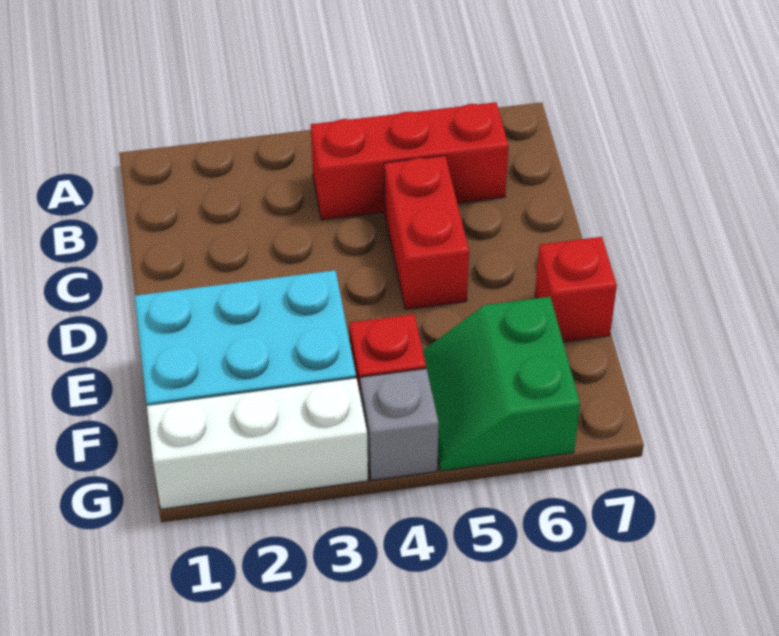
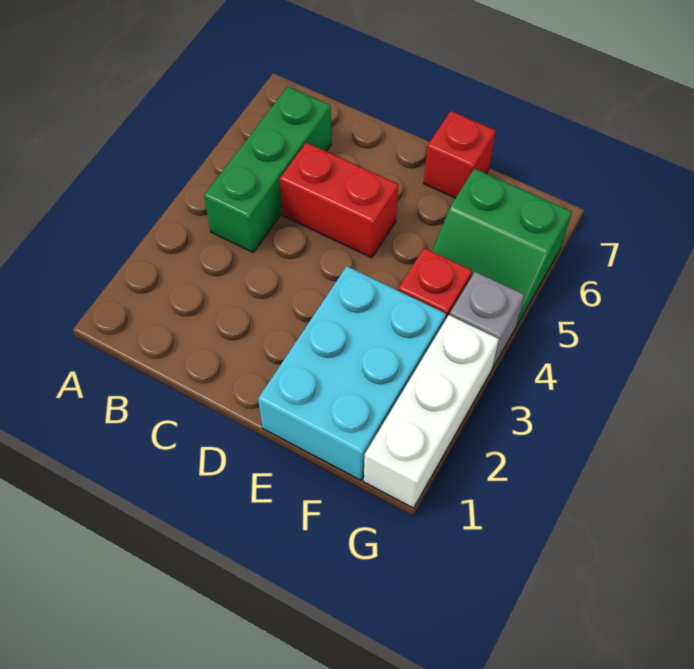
red brick B4:B6 level 1 -> green brick B4:B6 level 1

